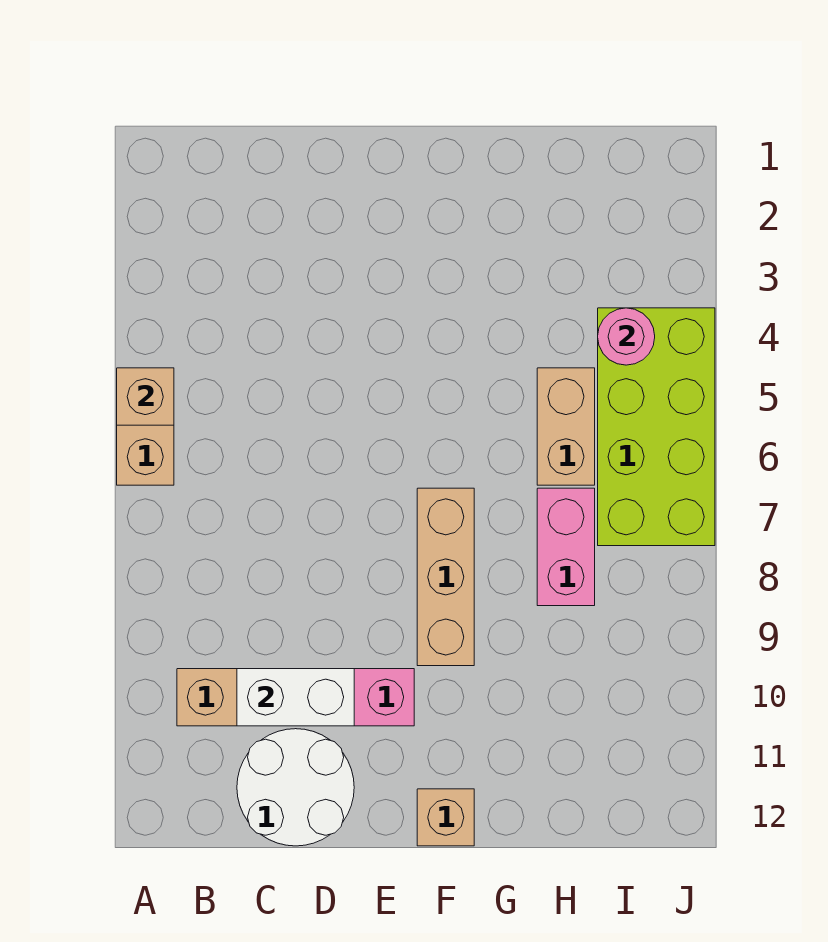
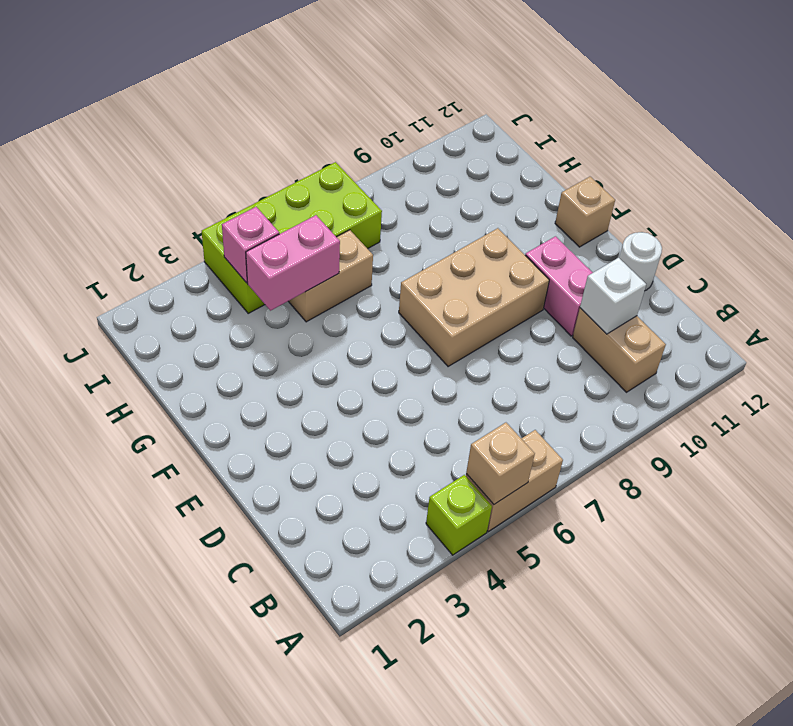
none -> lime brick A4 level 1
white brick C10:D10 level 2 -> white brick C10 level 2
white round brick C11:D12 level 1 -> white round brick D12 level 1
tan brick F7:F9 level 1 -> tan brick E7:F9 level 1
pink brick H7:H8 level 1 -> pink brick H4:H5 level 2
pink round brick I4 level 2 -> pink brick I4 level 2

